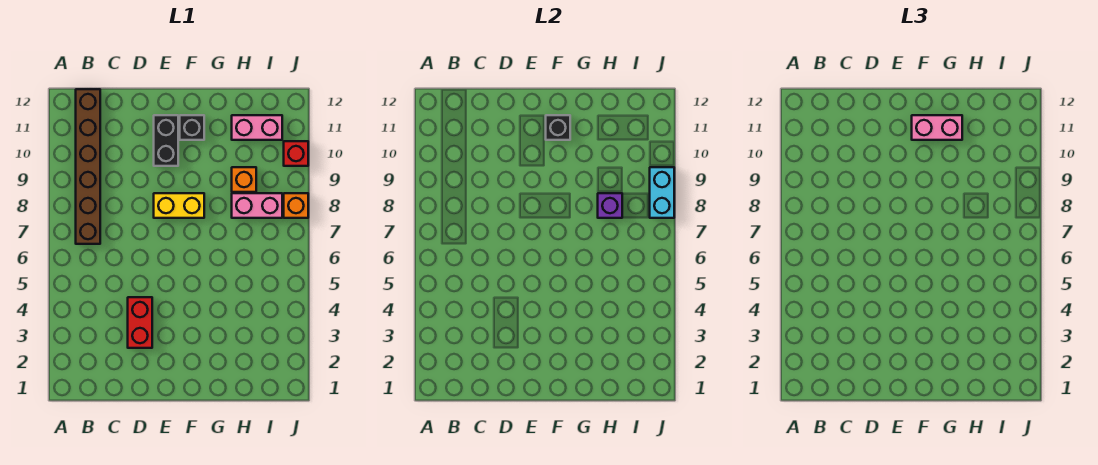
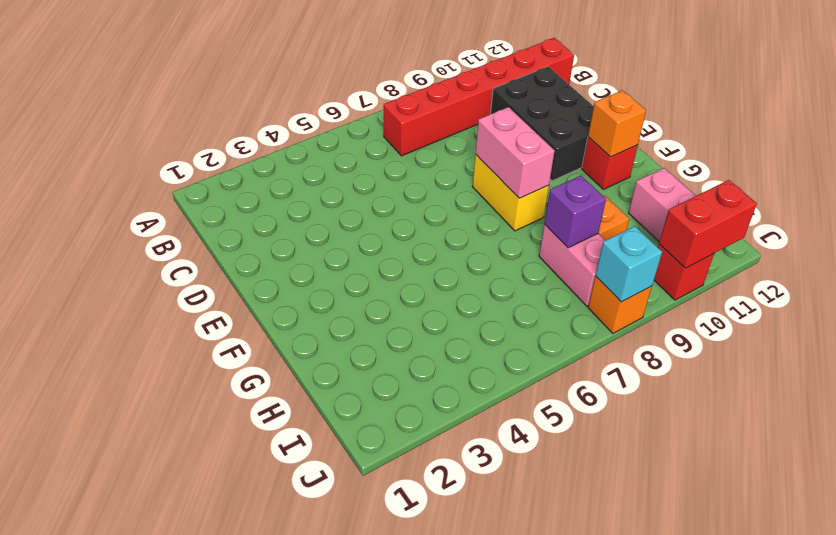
brown brick B7:B12 level 1 -> red brick B7:B12 level 1
red brick D3:D4 level 1 -> red brick J10:J11 level 2
black brick E10:E11 level 1 -> black brick C10:E11 level 1
black brick F11 level 1 -> red brick F11 level 1
black brick F11 level 2 -> orange brick F11 level 2
pink brick F11:G11 level 3 -> pink brick E8:F8 level 2
cyan brick J8:J9 level 2 -> cyan brick J8 level 2

